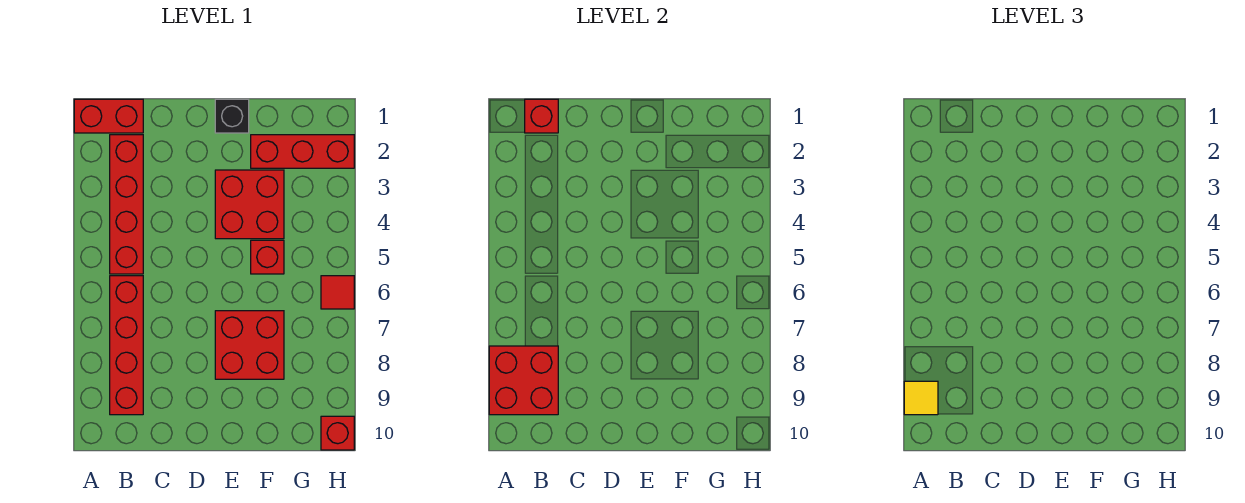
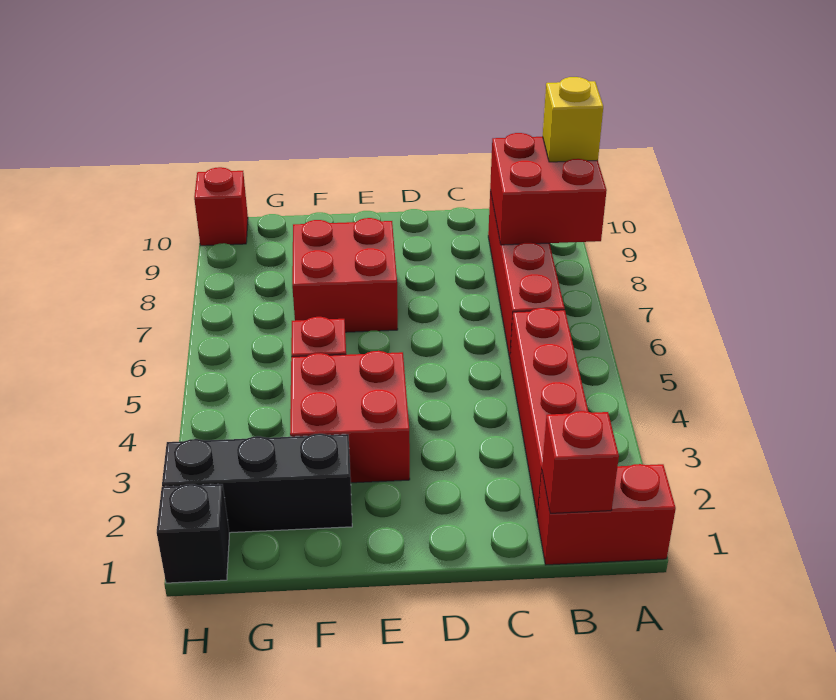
yellow tile A9 level 3 -> yellow brick A9 level 3
black brick E1 level 1 -> black brick H1 level 1
red brick F2:H2 level 1 -> black brick F2:H2 level 1
red tile H6 level 1 -> none

